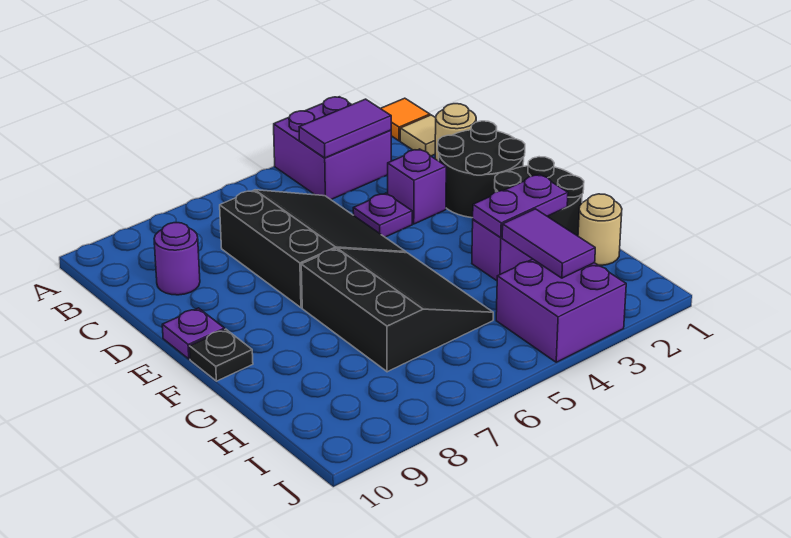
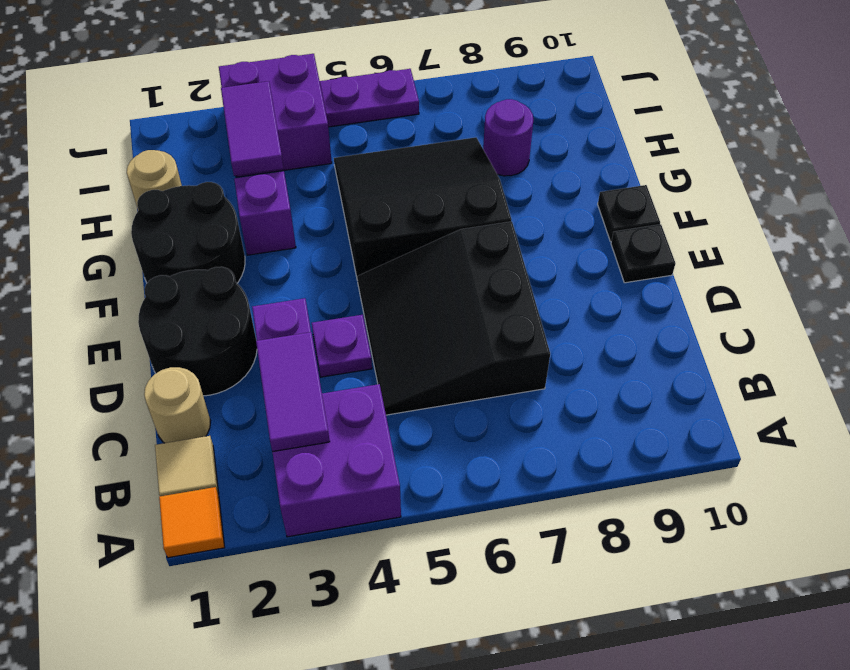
purple tile B3:B4 level 2 -> purple tile B3:C3 level 2
purple round brick C9 level 1 -> purple round brick H8 level 1
purple plate E10 level 1 -> black plate E10 level 1
black slope F5:H7 level 1 top 7 -> black slope F5:H7 level 1 top F
purple plate G2:G3 level 2 -> purple plate J5:J6 level 1

